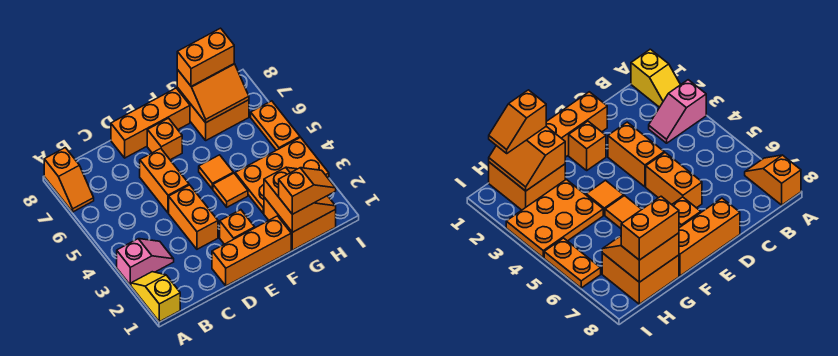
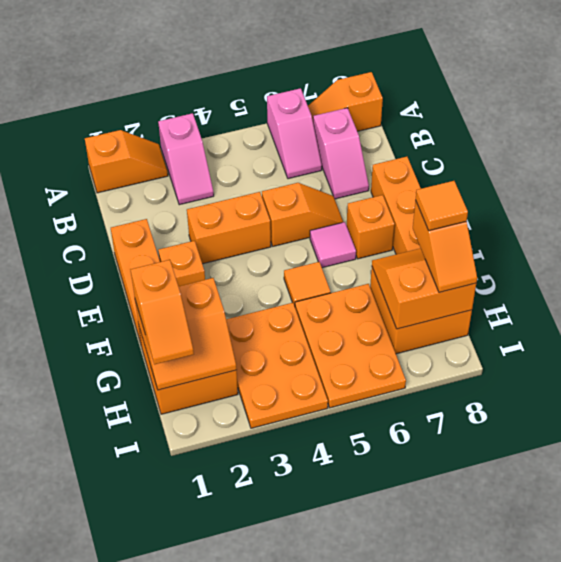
yellow slope A1:A2 level 1 top 1 -> orange slope A1:A2 level 1 top 1
none -> pink slope A6:B6 level 1 top A
none -> pink slope B7:C7 level 1 top B
orange brick D5:D6 level 1 -> orange slope D5:D6 level 1 top 5
none -> pink tile E6 level 1
orange tile F4 level 1 -> orange tile G8 level 4
orange slope G7:H8 level 2 top 8 -> orange slope G7:H8 level 2 top H
orange brick G8:H8 level 3 -> orange slope G8:H8 level 3 top G
orange plate I5:I6 level 1 -> orange plate G5:I6 level 1

